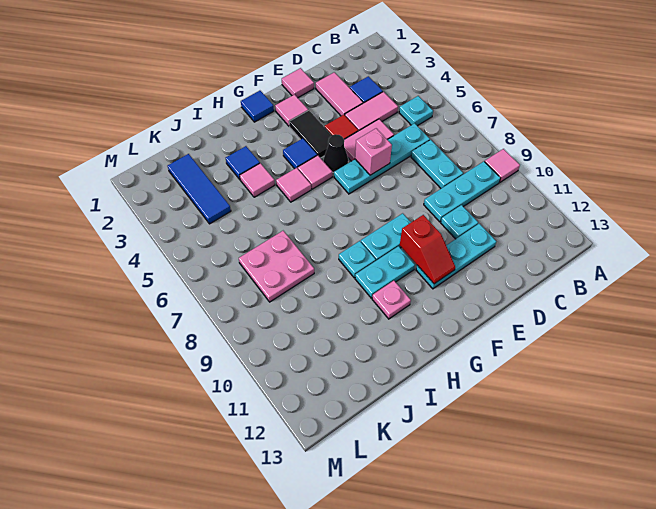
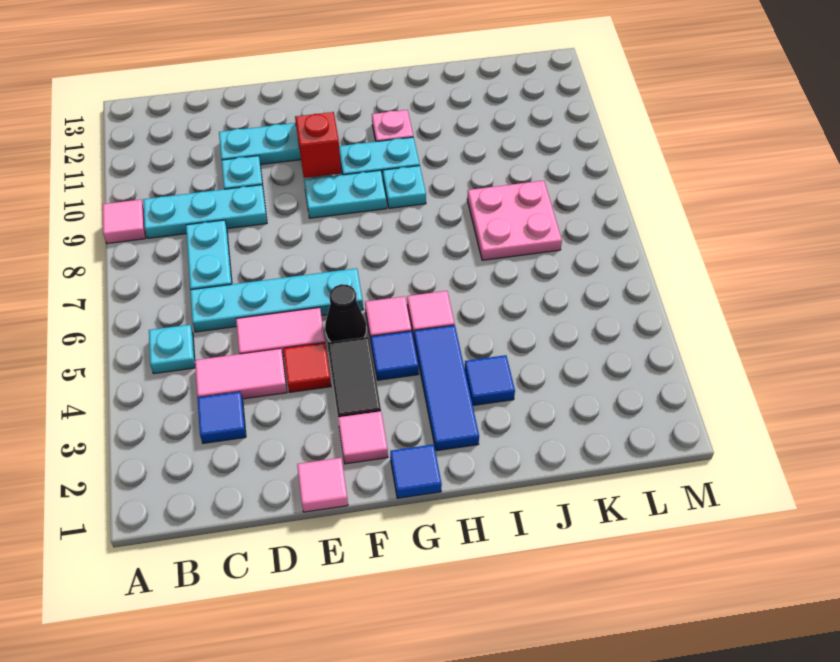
pink tile D2:D3 level 1 -> none
pink brick E6 level 2 -> none
pink tile I4 level 1 -> none
blue tile K2:K4 level 1 -> blue tile H2:H4 level 1

